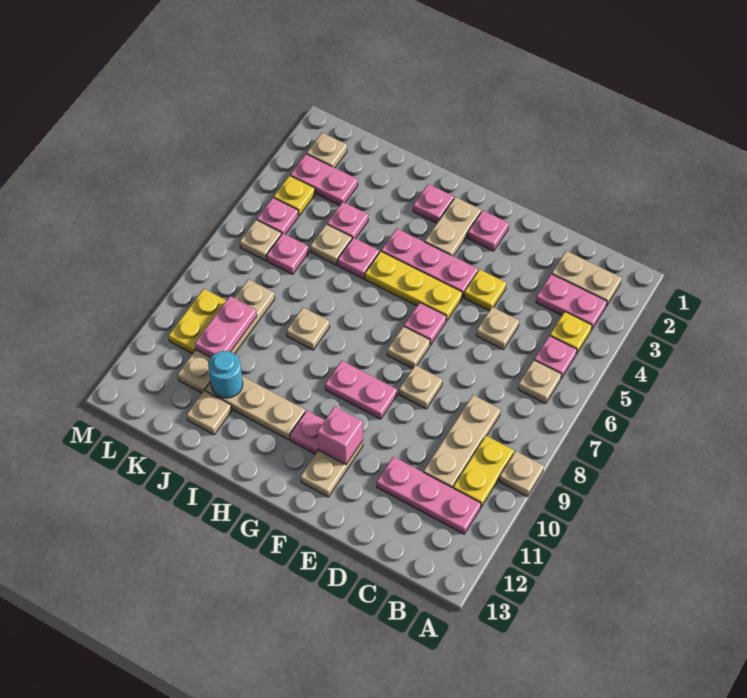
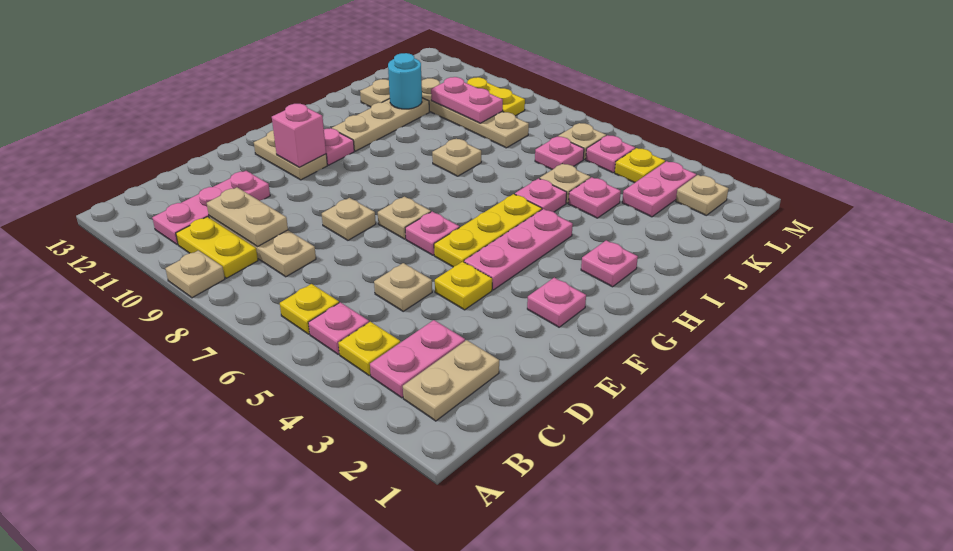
tan plate B6 level 1 -> yellow plate B6 level 1
pink plate F9:G9 level 1 -> none
tan plate G2:G3 level 1 -> tan plate C9:C10 level 2

